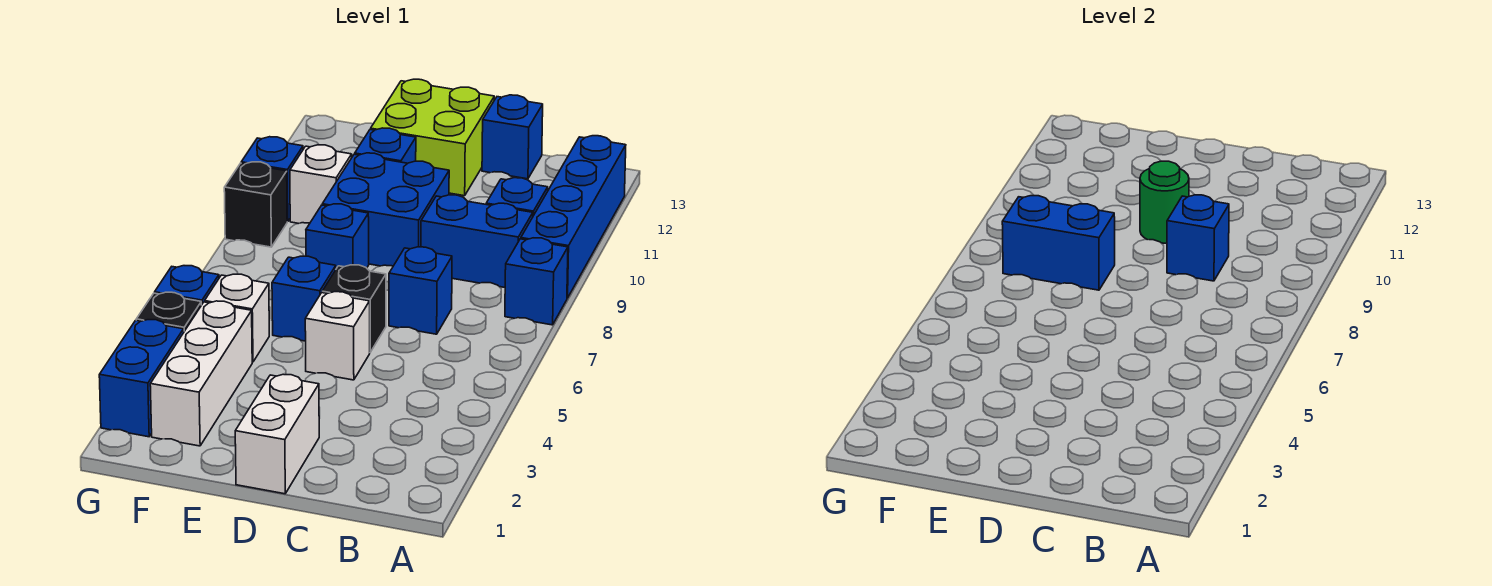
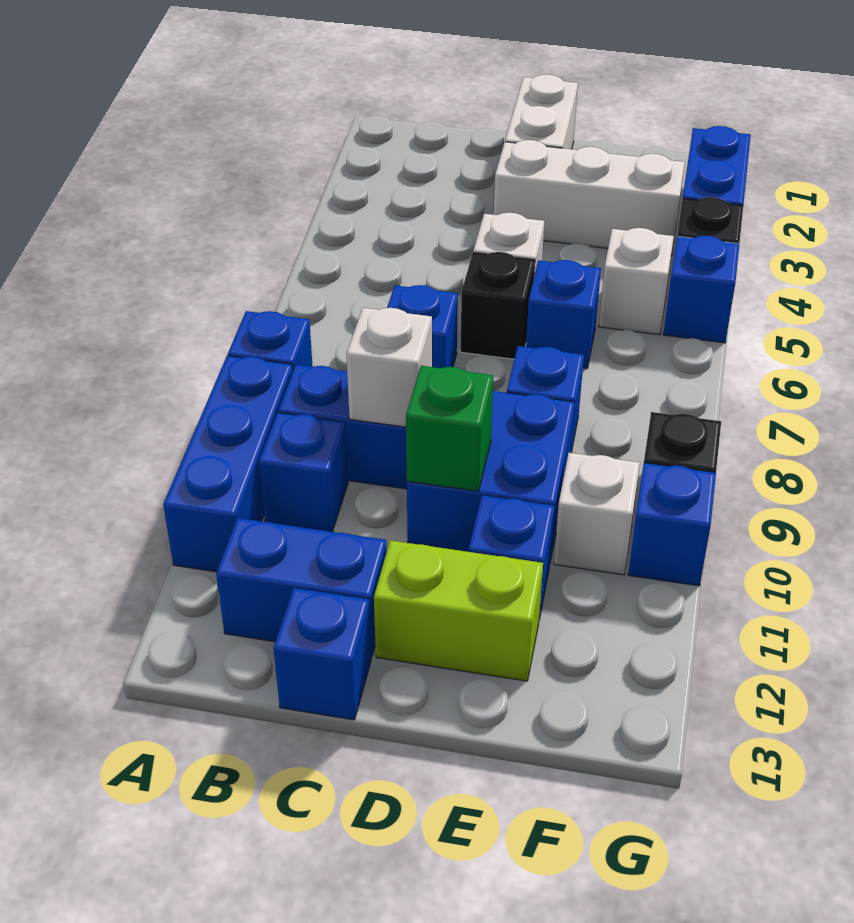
blue brick A9:A12 level 1 -> blue brick A9:A11 level 1
blue brick C9 level 2 -> white brick C9 level 2
green round brick D10 level 2 -> green brick D10 level 2
lime brick D12:E13 level 1 -> lime brick D12:E12 level 1
blue brick E8:F8 level 2 -> blue brick B12:C12 level 1
white brick F2:F4 level 1 -> white brick D3:F3 level 1

